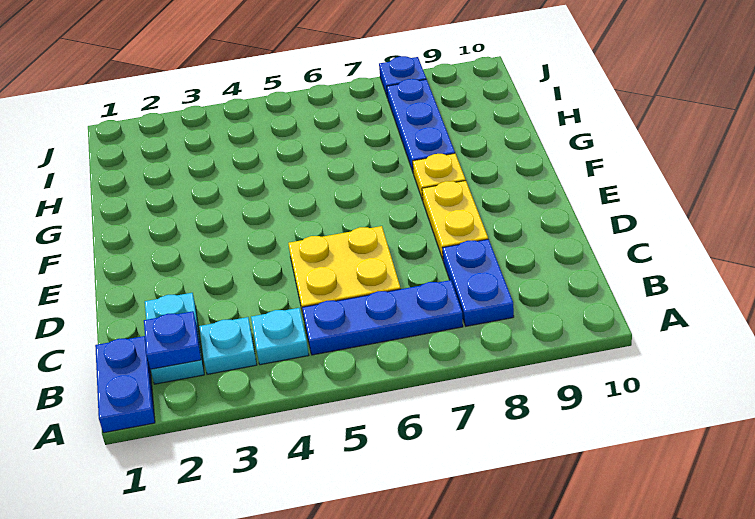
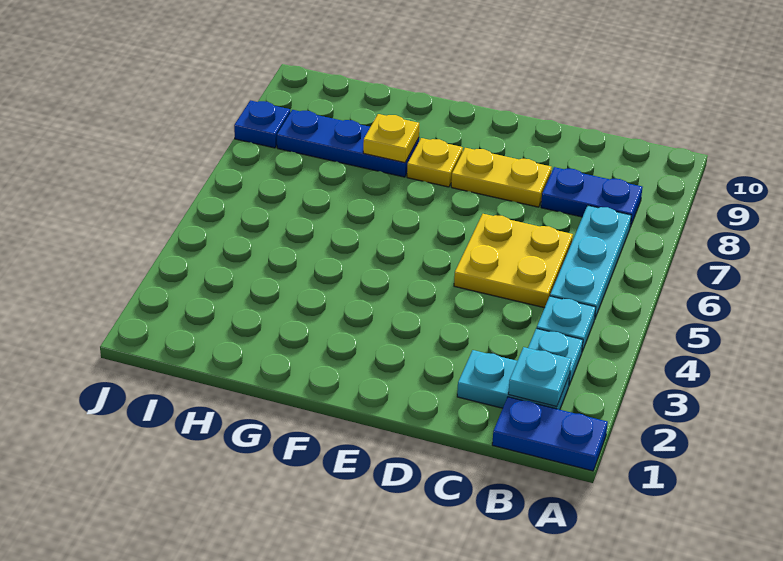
blue plate B2 level 2 -> cyan plate B2 level 2
blue plate B5:B7 level 1 -> cyan plate B5:B7 level 1
none -> yellow plate G8 level 2

